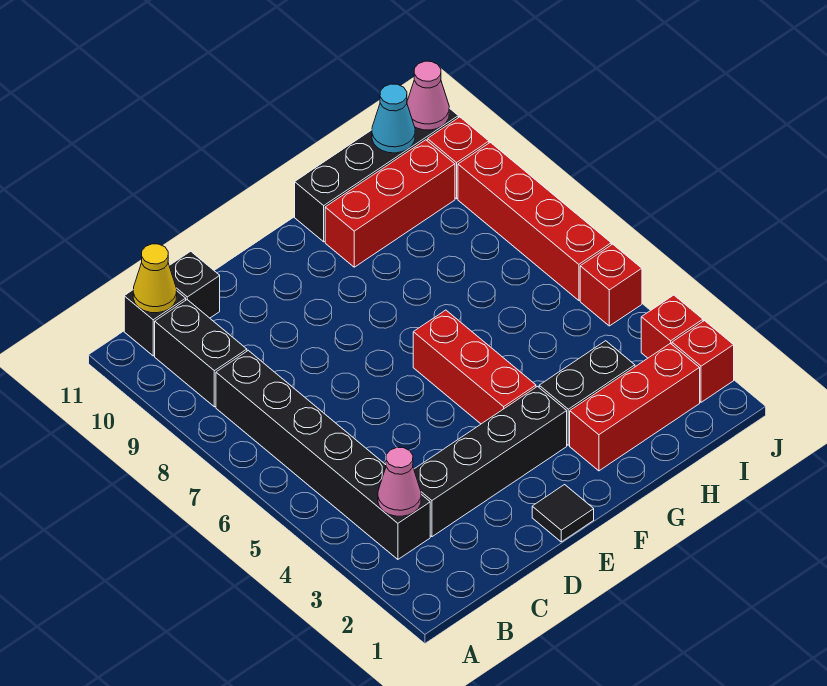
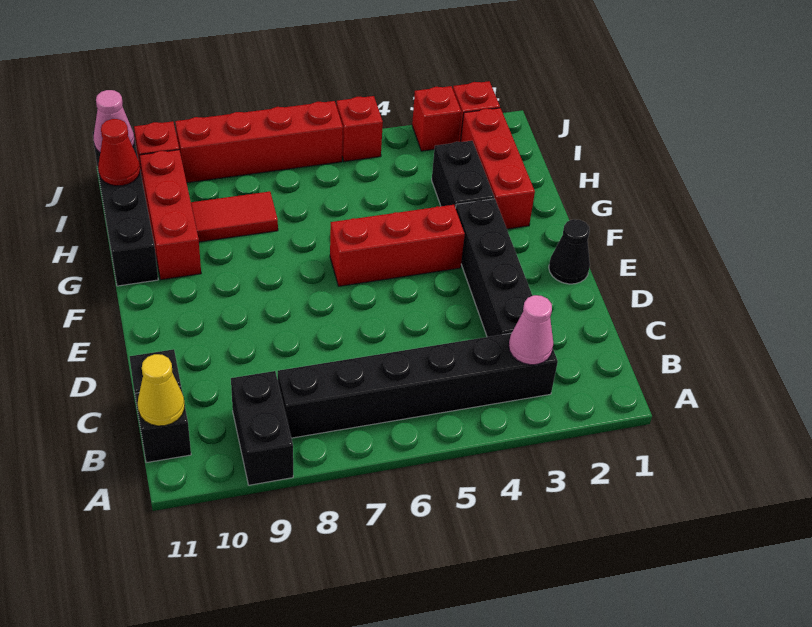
black brick B9:B10 level 1 -> black brick A9:B9 level 1
black tile E1 level 1 -> black cone E1 level 1
none -> red tile H8:H9 level 1
cyan cone I11 level 2 -> red cone I11 level 2

